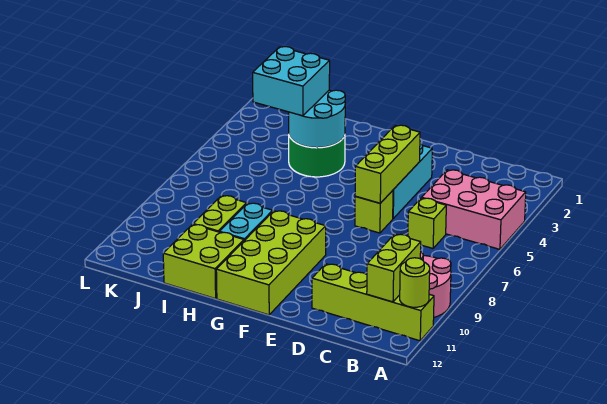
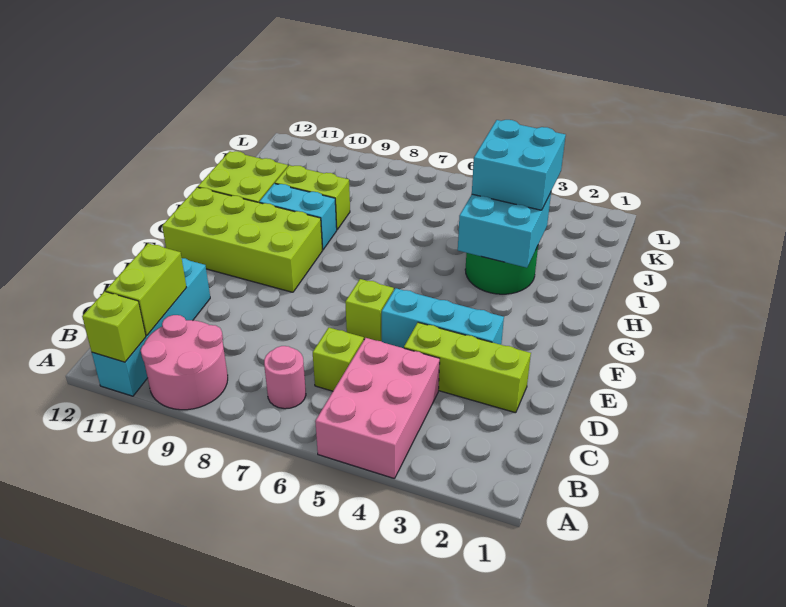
lime brick A11:D11 level 1 -> cyan brick A11:D11 level 1
lime round brick A11 level 2 -> lime brick A11 level 2
none -> pink round brick B7 level 1
lime brick B10:B11 level 2 -> lime brick B11:C11 level 2
lime brick E4:E6 level 2 -> lime brick D2:D4 level 1
cyan round brick H3:I4 level 2 -> cyan brick H3:I4 level 2

